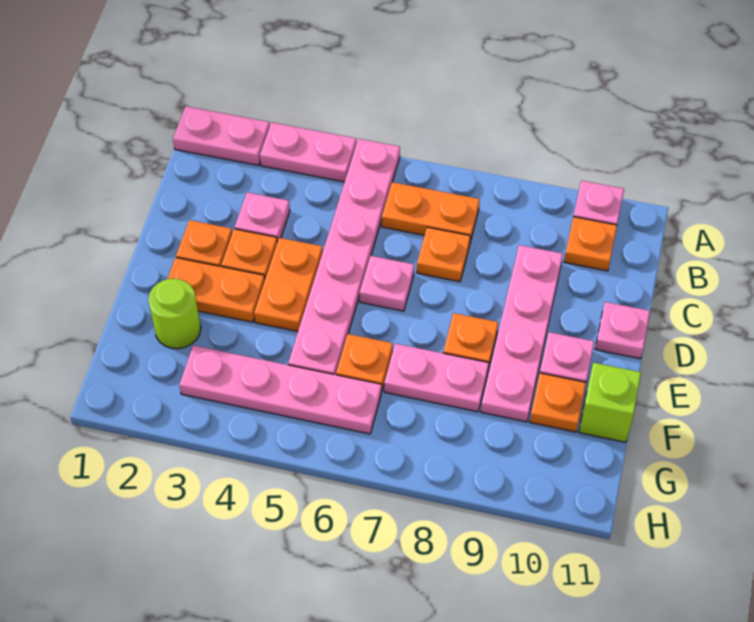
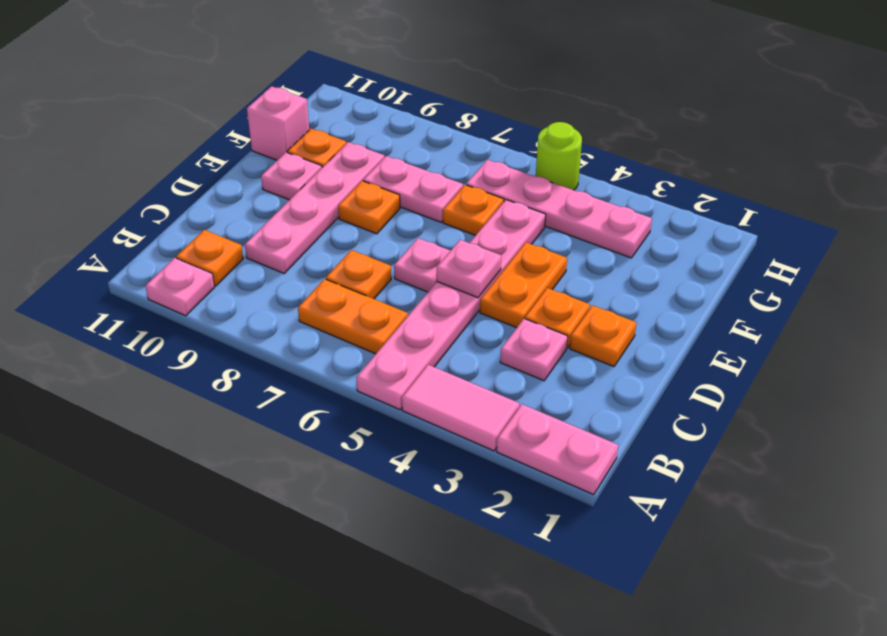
pink plate A3:A4 level 1 -> pink tile A3:A4 level 1
pink plate D11 level 1 -> pink plate D5 level 2
orange plate E2:E3 level 1 -> none
lime round brick F2 level 1 -> lime round brick H5 level 1
lime brick F11 level 1 -> pink brick F11 level 1

